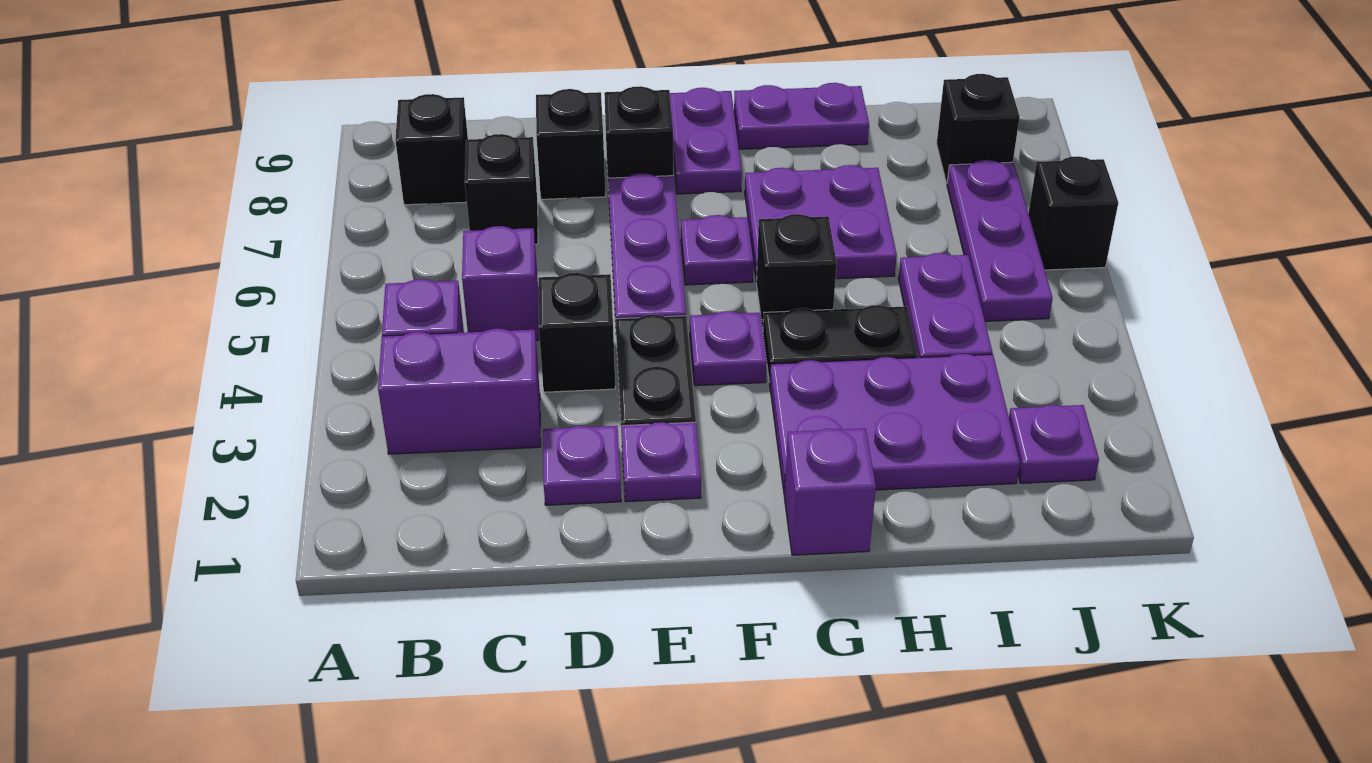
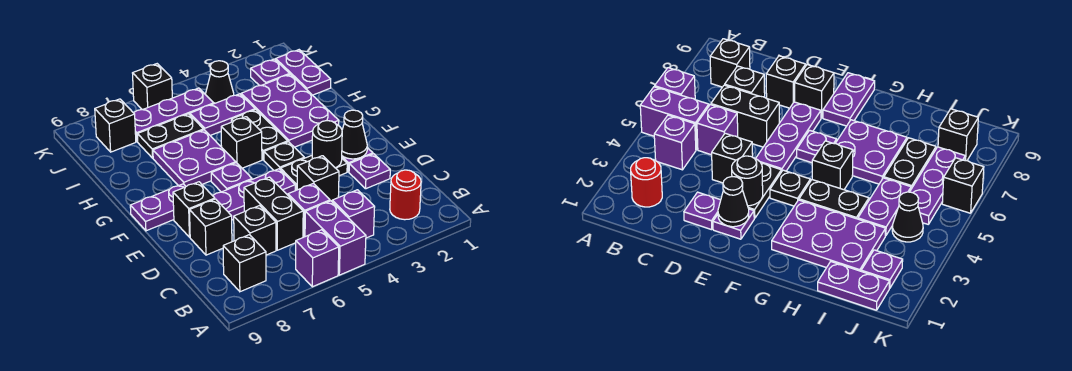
none -> red round brick B2 level 1
purple brick B3:C3 level 1 -> purple brick A5:B5 level 1
none -> black brick C6:D6 level 1
none -> black cone E2 level 2
none -> black round brick E3 level 2
purple plate F4 level 1 -> black plate F4 level 1
purple brick G1 level 1 -> purple brick A6 level 1
purple plate G9:H9 level 1 -> purple plate I1:J1 level 1
none -> black plate I6:I7 level 1
none -> black cone J4 level 1

